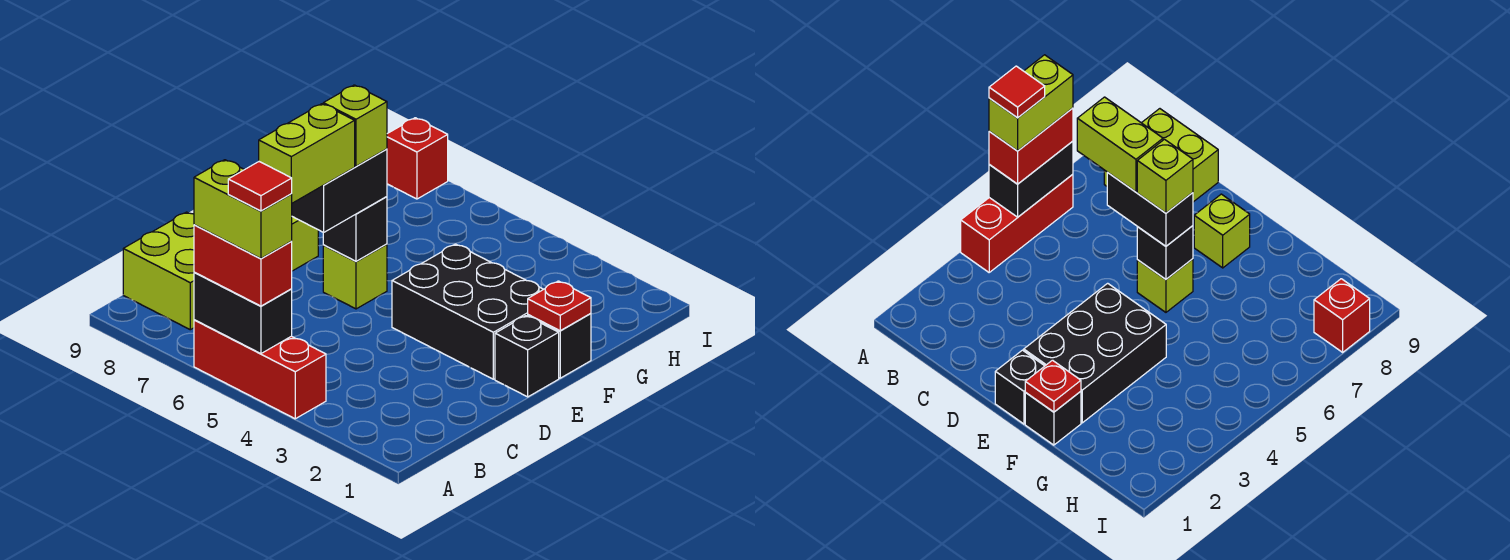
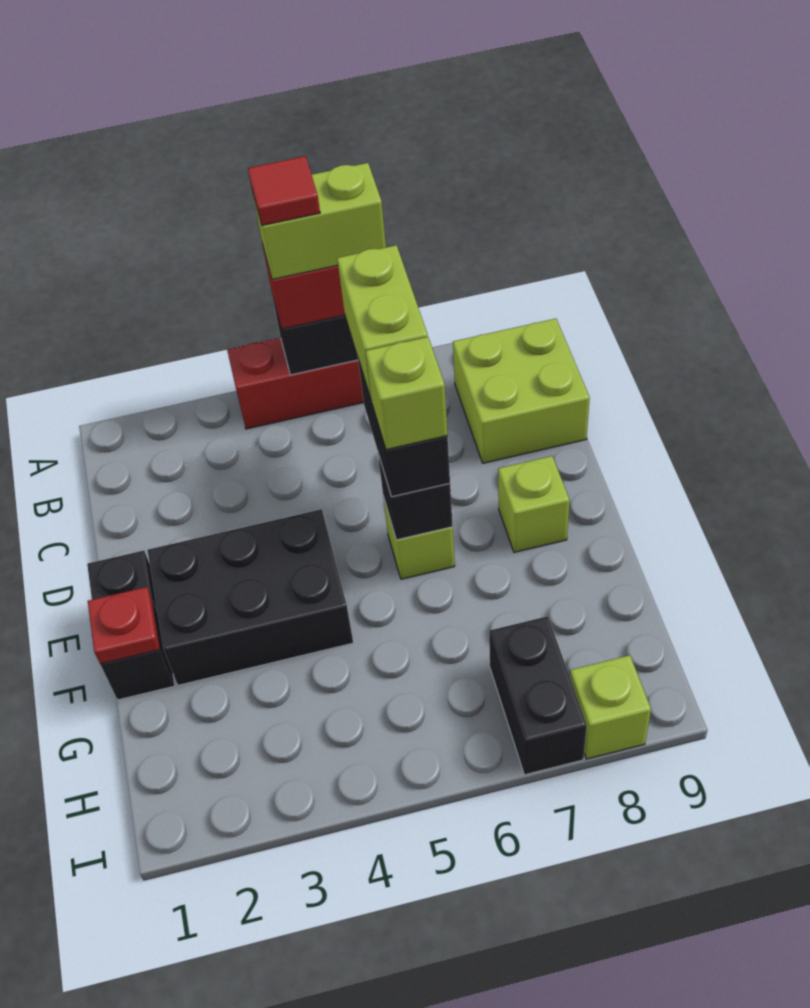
none -> black brick H7:I7 level 1
red brick I8 level 1 -> lime brick I8 level 1

